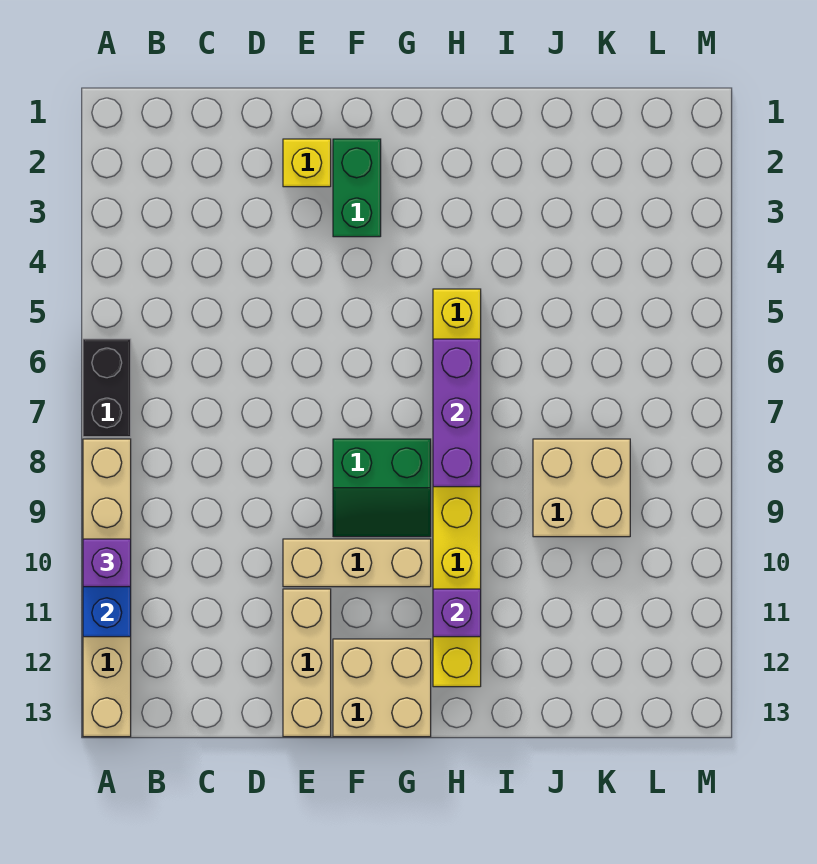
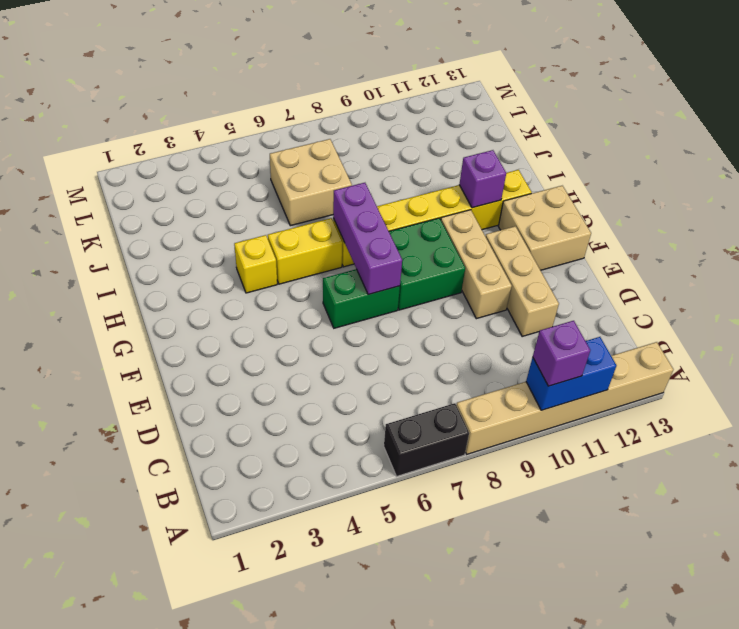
yellow brick E2 level 1 -> yellow brick H4 level 1
tan brick E11:E13 level 1 -> tan brick D11:F11 level 1
green brick F2:F3 level 1 -> green brick F6:F7 level 1
green slope F8:G9 level 1 top 8 -> green brick F8:G9 level 1
purple brick H6:H8 level 2 -> purple brick F7:H7 level 2
tan brick J8:K9 level 1 -> tan brick J6:K7 level 1

